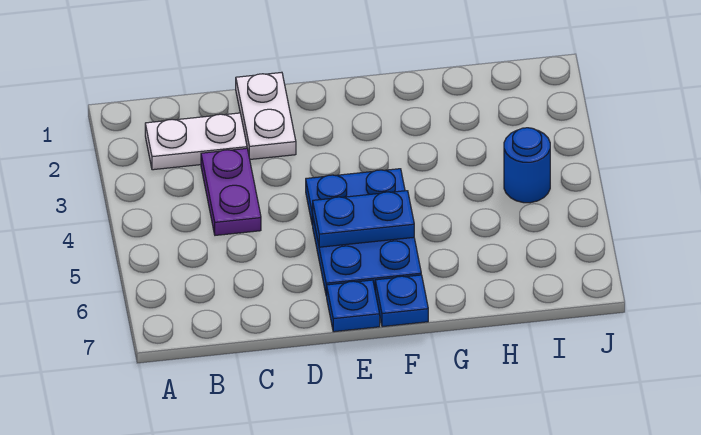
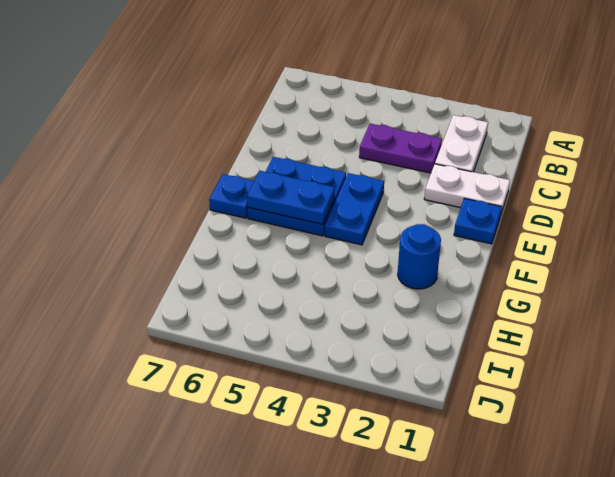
blue plate E5:F5 level 2 -> blue plate F5:F6 level 2
blue plate E7 level 1 -> blue plate E1 level 1
blue round brick I4 level 1 -> blue round brick G2 level 1

